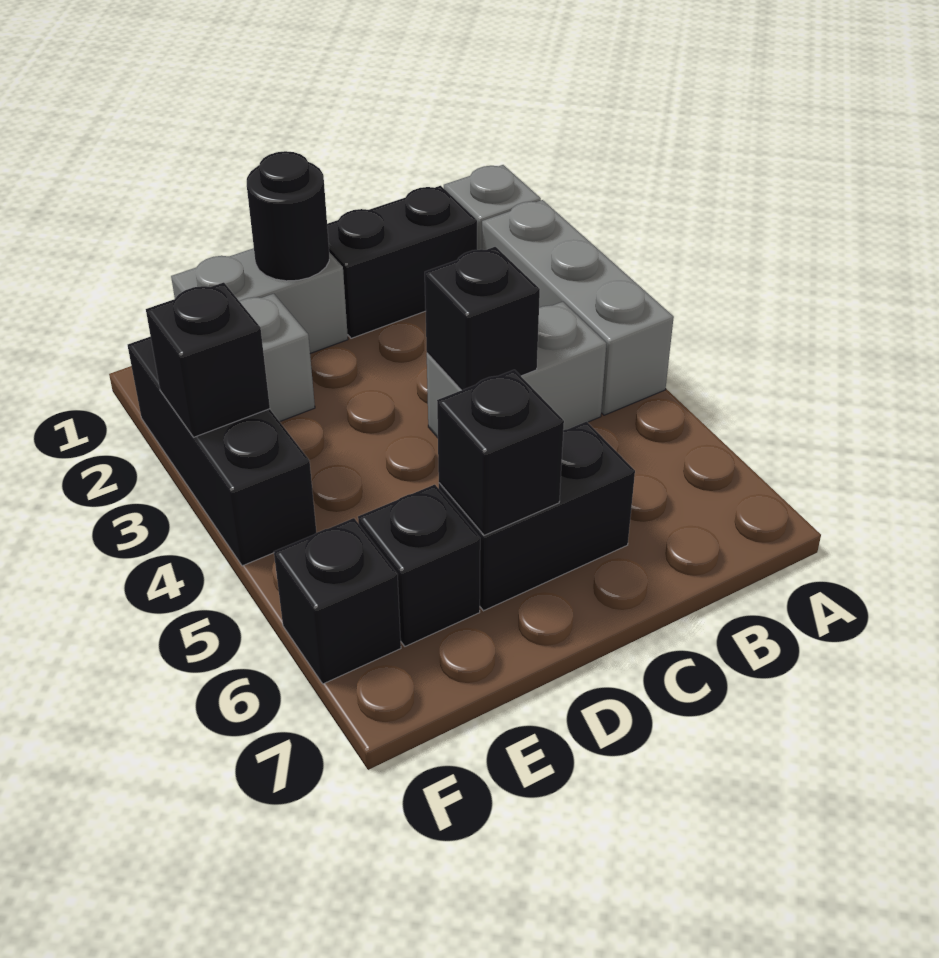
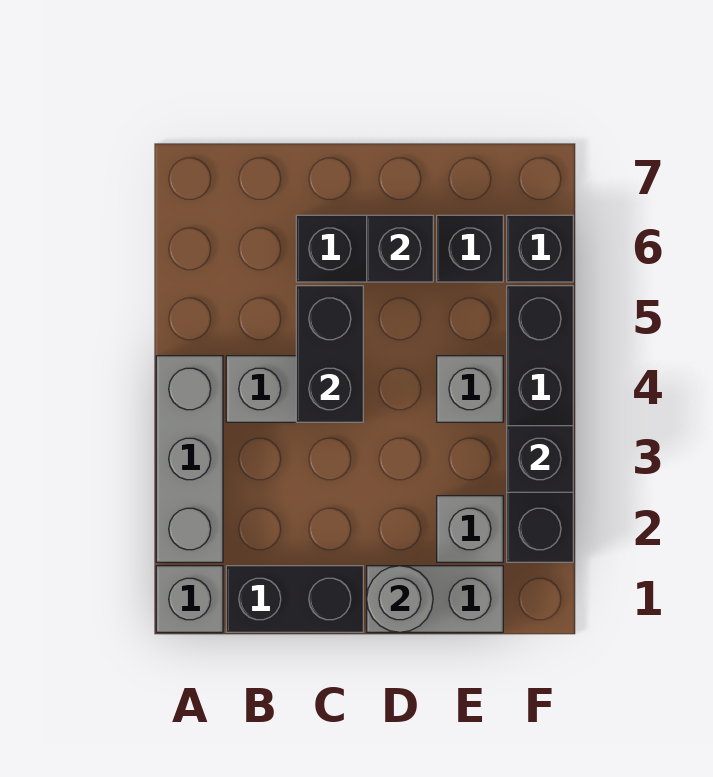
black brick C4 level 2 -> black brick C4:C5 level 2
black round brick D1 level 2 -> grey round brick D1 level 2
none -> grey brick E4 level 1
black brick F2:F4 level 1 -> black brick F2:F5 level 1

